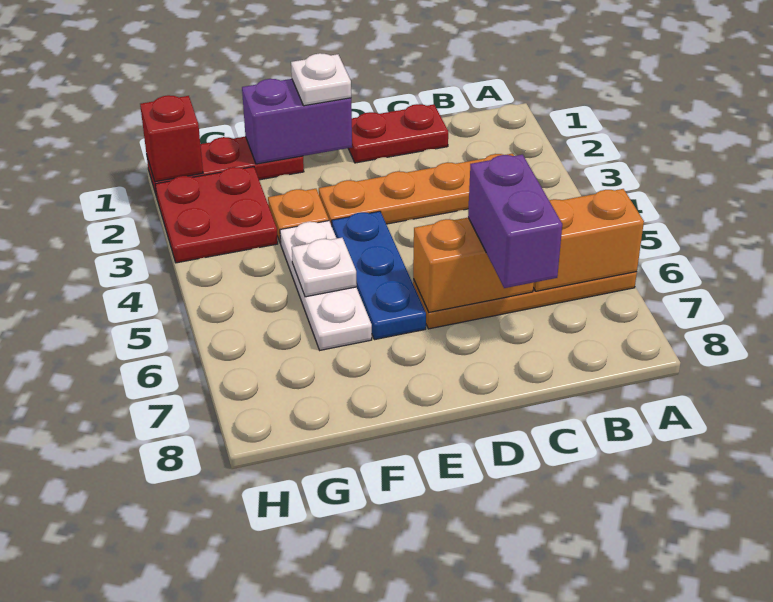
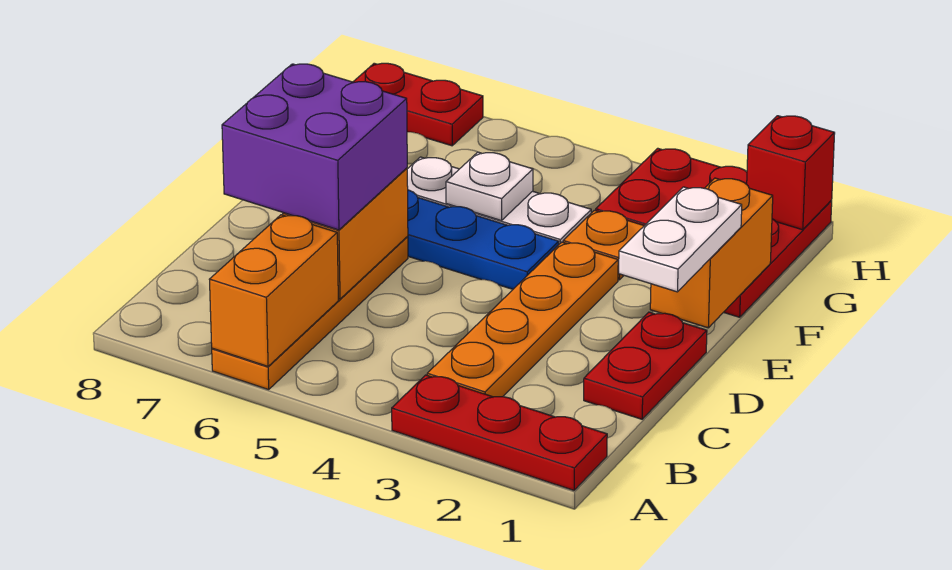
none -> red plate A1:A3 level 1
purple brick C6:C7 level 3 -> purple brick C6:D7 level 3
purple brick E1:F1 level 2 -> orange brick E1:F1 level 2
white plate E1 level 3 -> white plate D1:E1 level 3
none -> red plate H7:H8 level 1

